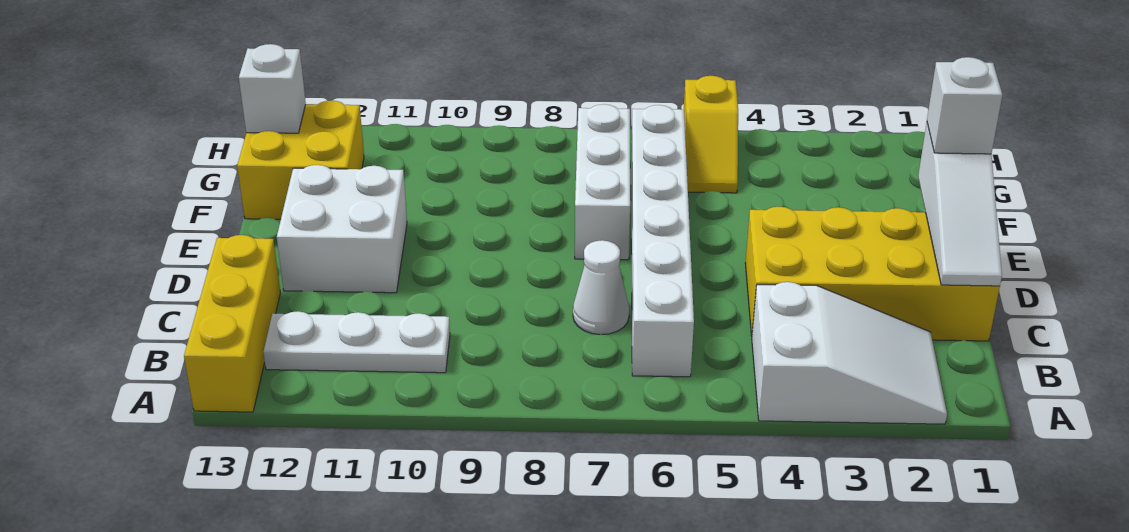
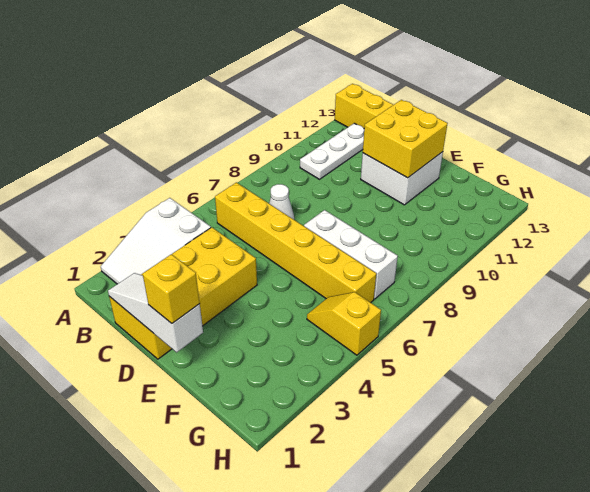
white brick B6:G6 level 1 -> yellow brick B6:G6 level 1
white brick E1 level 3 -> yellow brick E1 level 3
yellow brick F12:G13 level 1 -> yellow brick D11:E12 level 2
white brick G13 level 2 -> none

